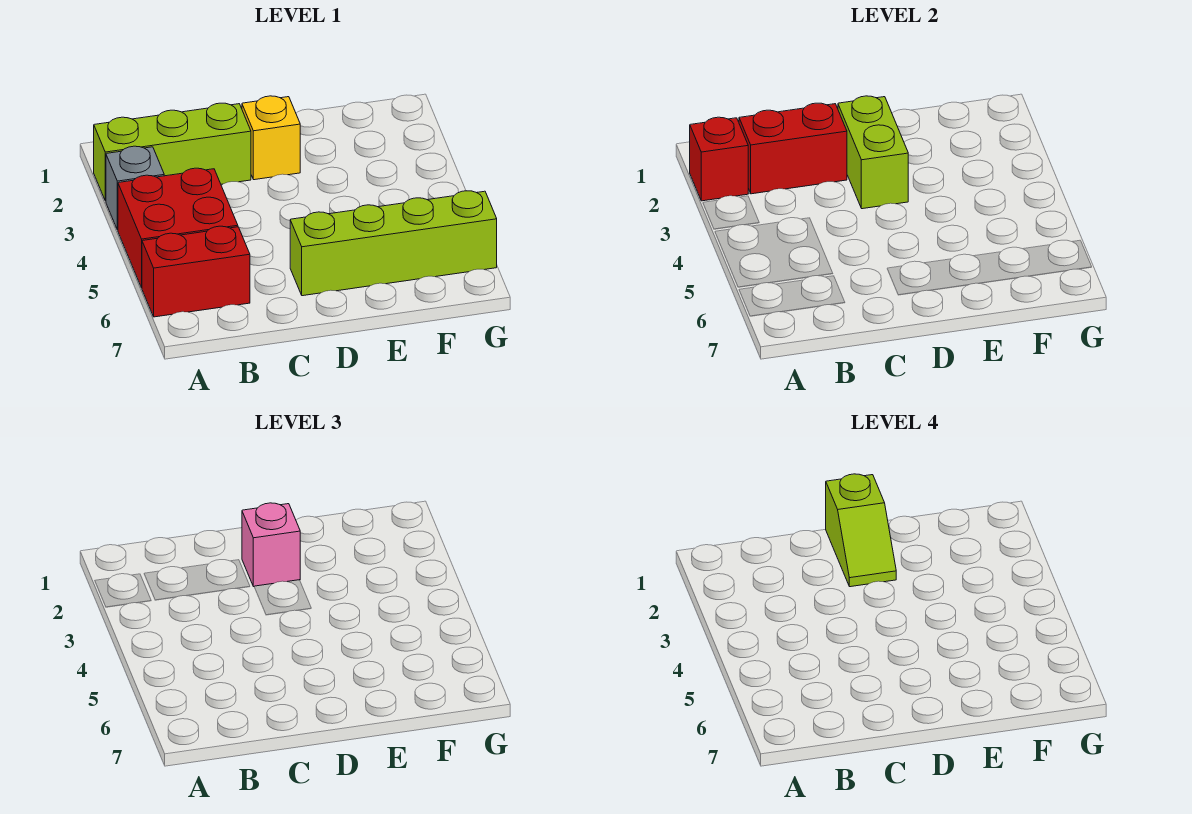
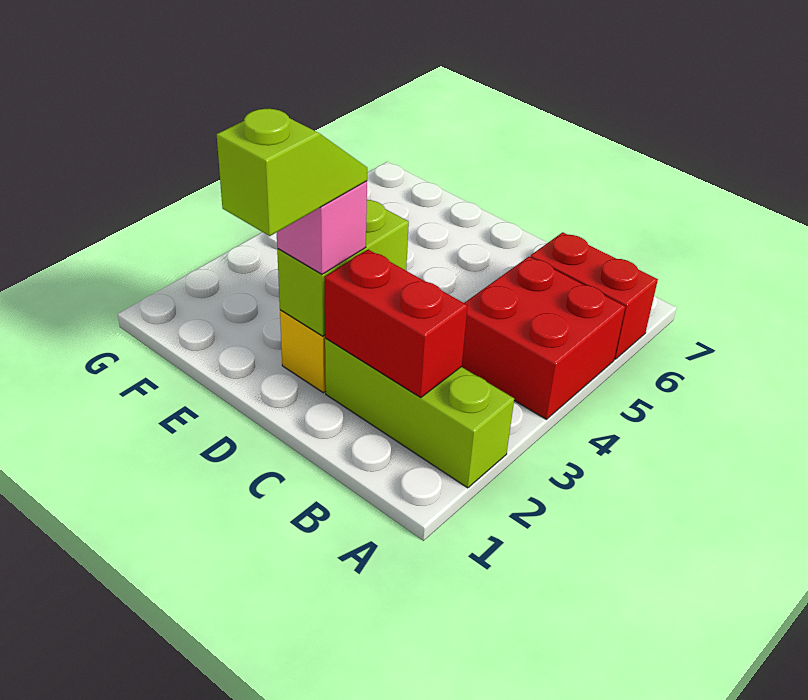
red brick A2 level 2 -> none
grey brick A3 level 1 -> none
lime brick D6:G6 level 1 -> none

